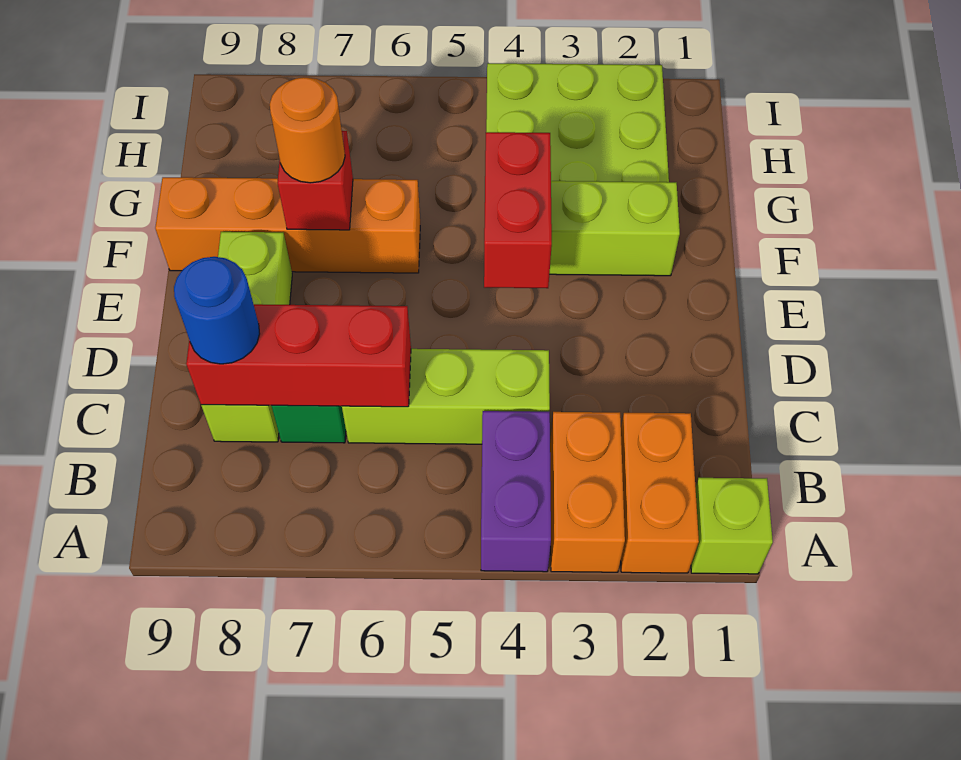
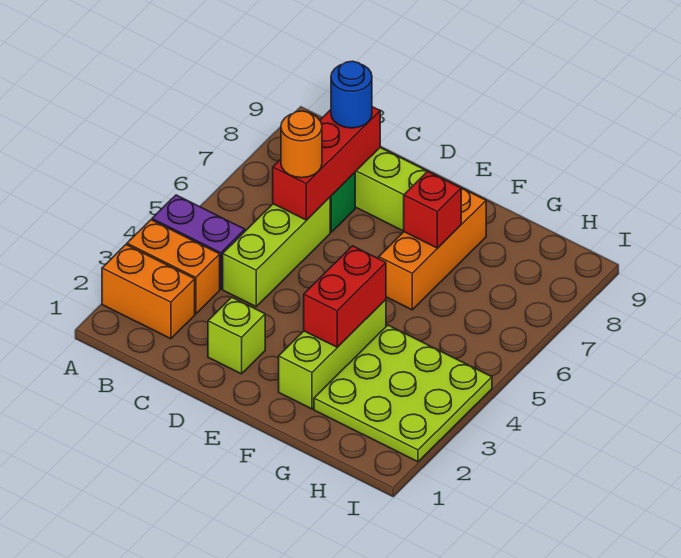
lime brick A1 level 1 -> lime brick D2 level 1
red brick E4:F4 level 2 -> red brick F3:F4 level 2
orange brick F6:F9 level 1 -> orange brick F6:F8 level 1
orange round brick F7 level 3 -> orange round brick C6 level 3

